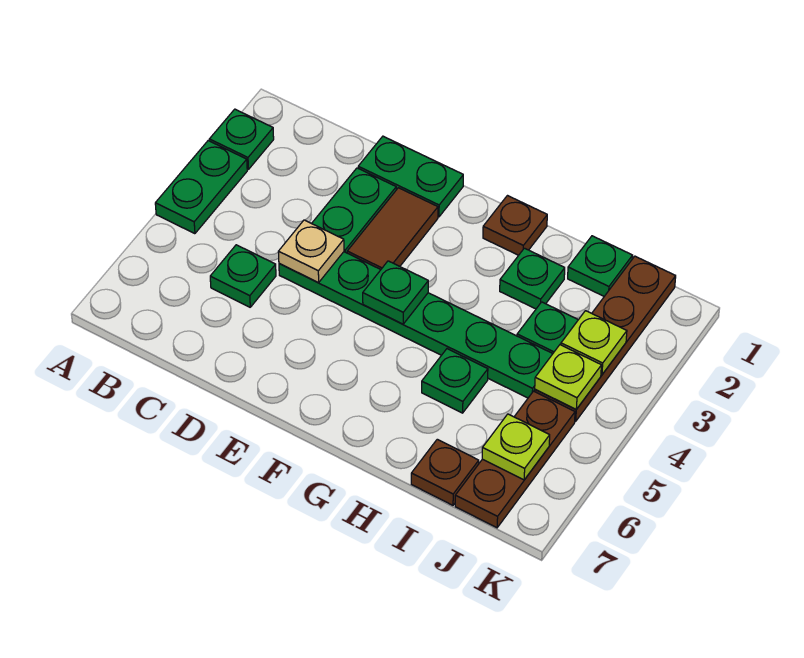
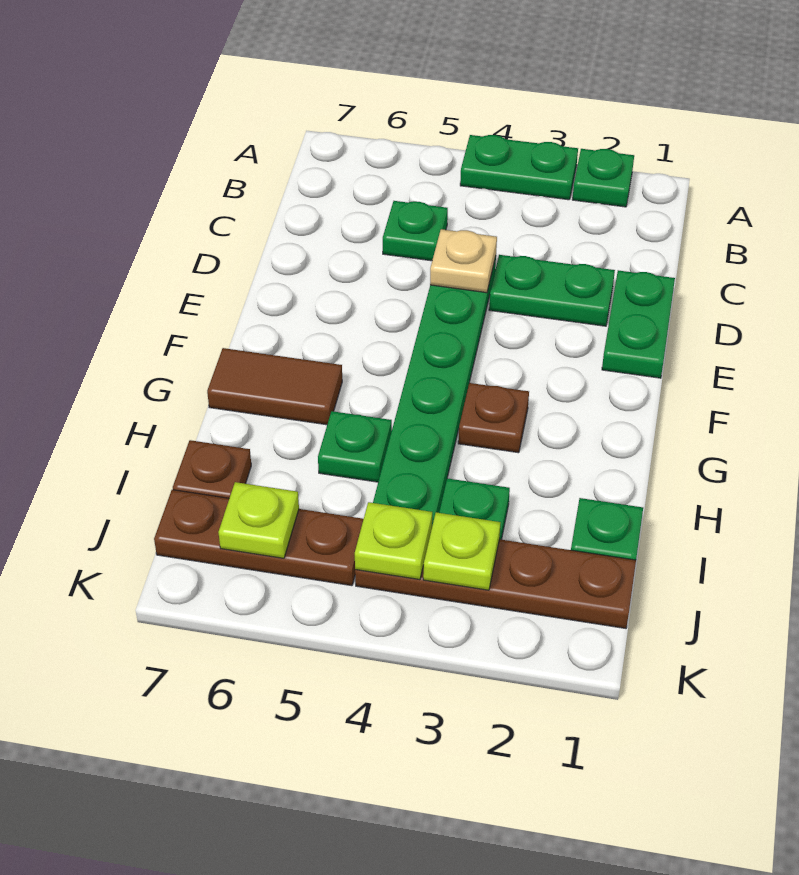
brown tile E2:E3 level 1 -> brown tile G6:G7 level 1
green plate F4 level 2 -> none
brown plate G1 level 1 -> brown plate G3 level 1
green plate H2 level 1 -> none

